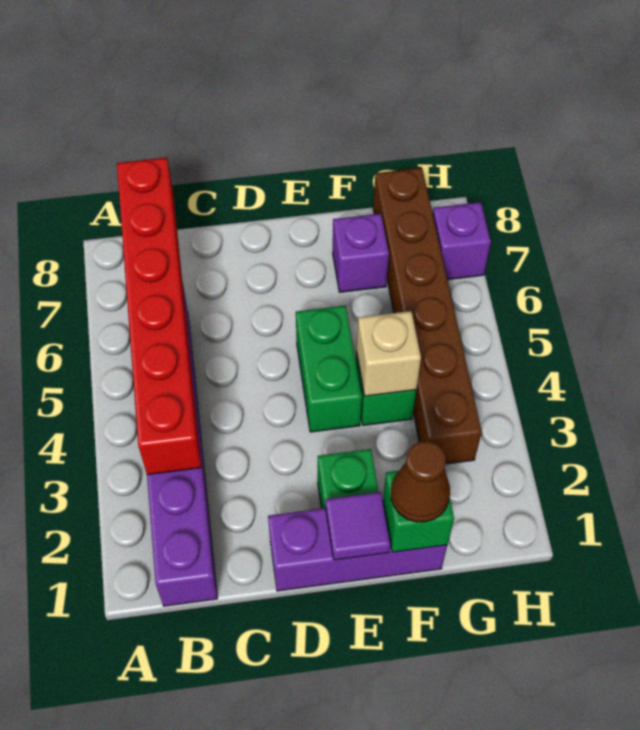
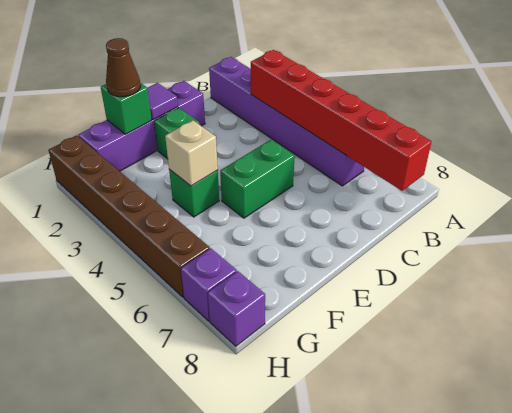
purple brick D1:F1 level 1 -> purple brick D1:G1 level 1
green brick E4:E5 level 1 -> green brick D5:E5 level 1
purple brick F7 level 1 -> purple brick H8 level 1
brown brick G3:G8 level 1 -> brown brick H1:H6 level 1

